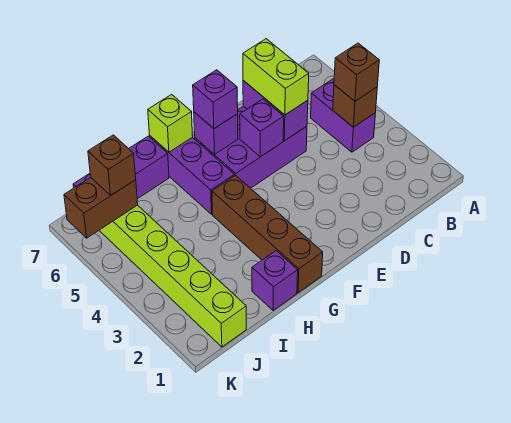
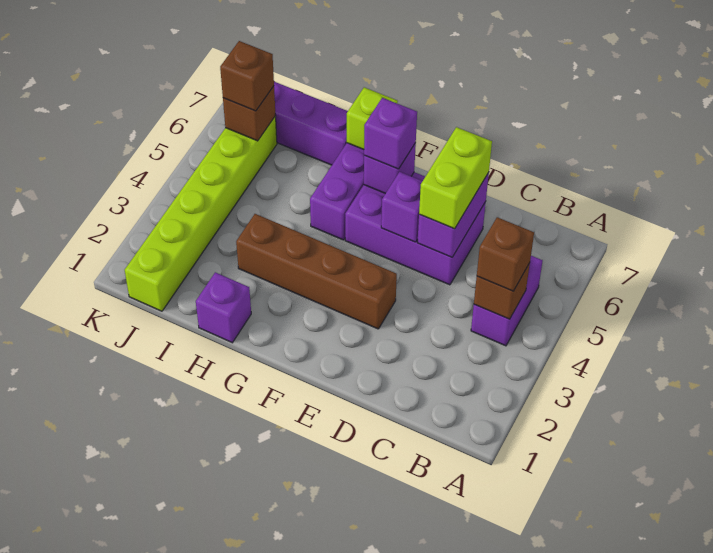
brown brick G1:G4 level 1 -> brown brick E3:H3 level 1
brown brick J6:K6 level 2 -> brown brick J6 level 2

